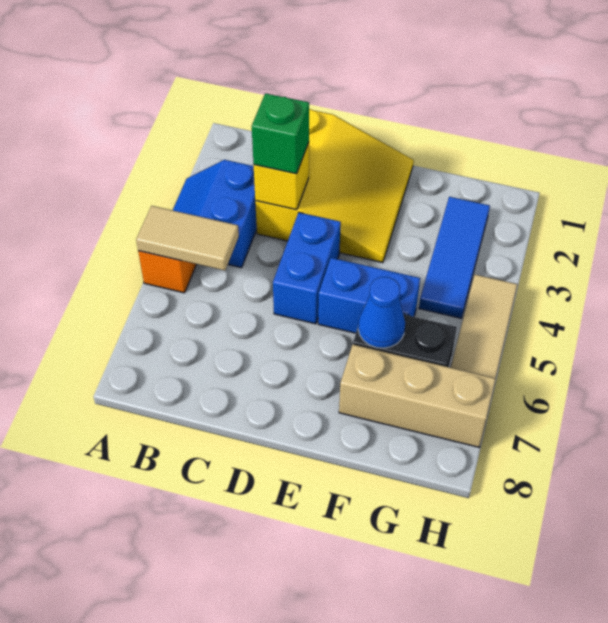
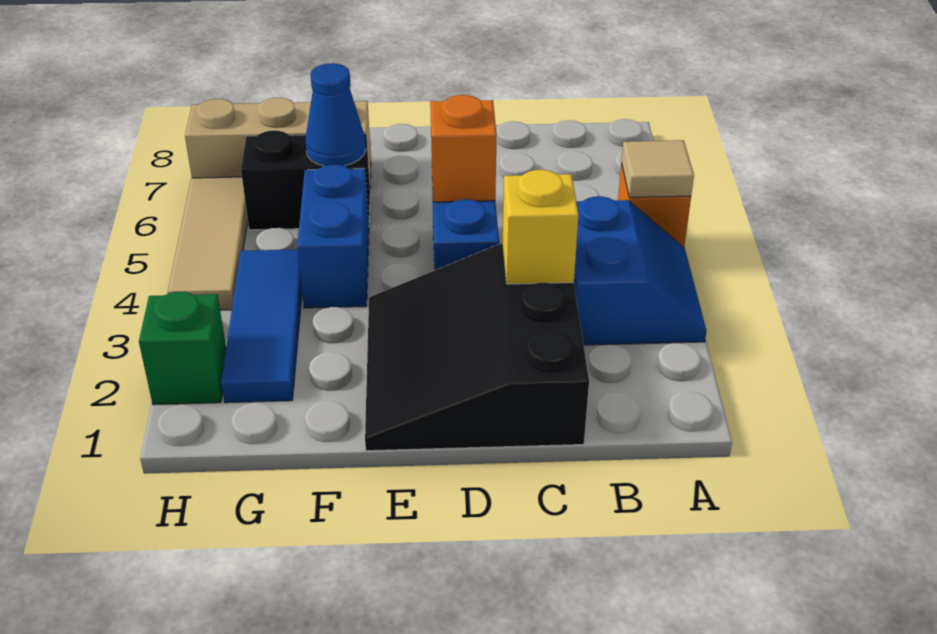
tan tile A5:B5 level 2 -> tan tile A5 level 2
yellow slope C1:E3 level 1 top C -> black slope C1:E3 level 1 top C
green brick C3 level 3 -> green brick H2 level 1
none -> orange brick D5 level 2
blue brick E5:F5 level 1 -> blue brick F4:F5 level 1

